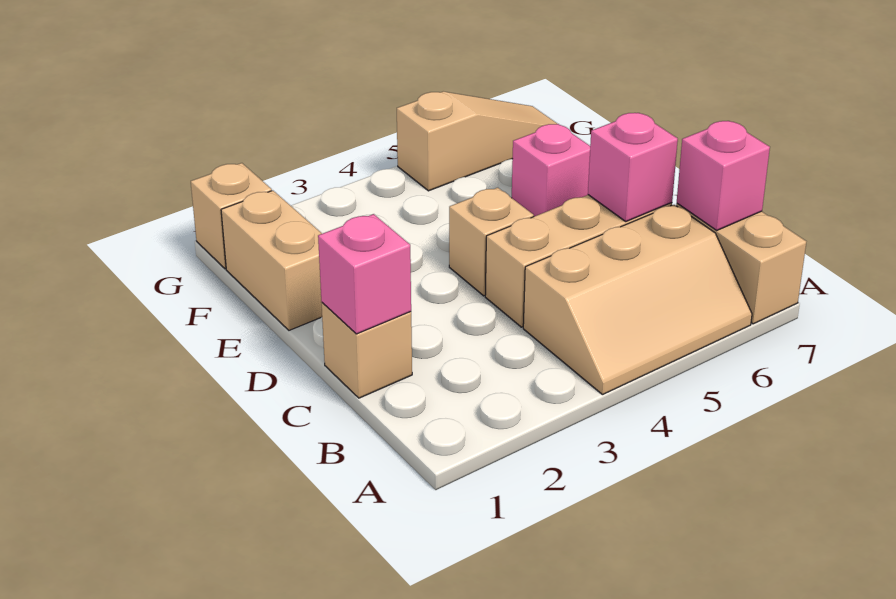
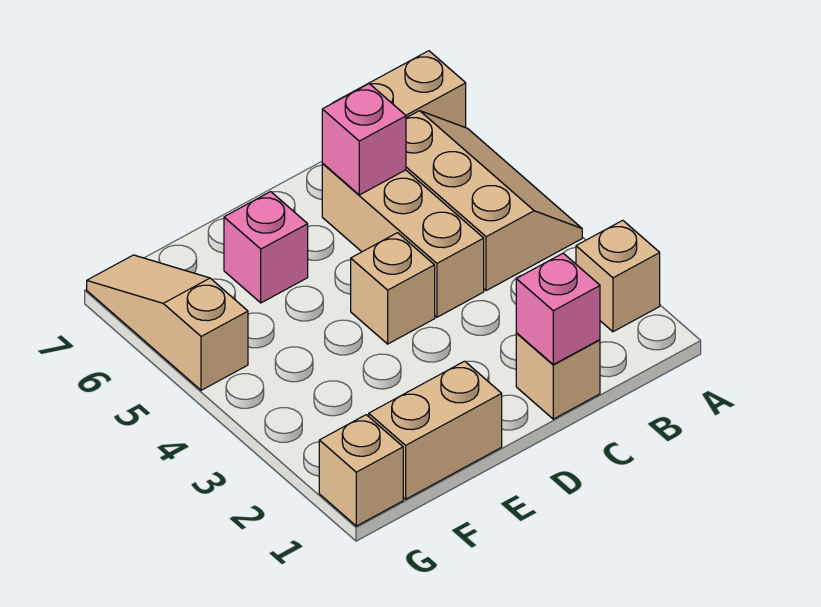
none -> tan brick A2 level 1
pink brick B7 level 2 -> none

